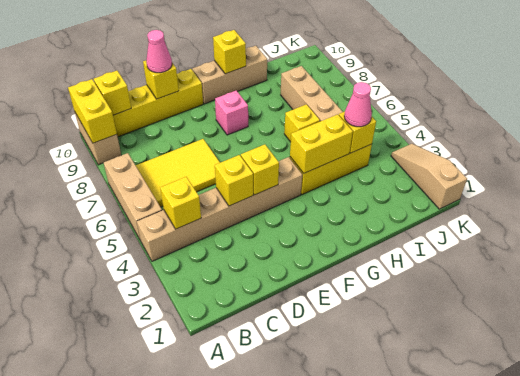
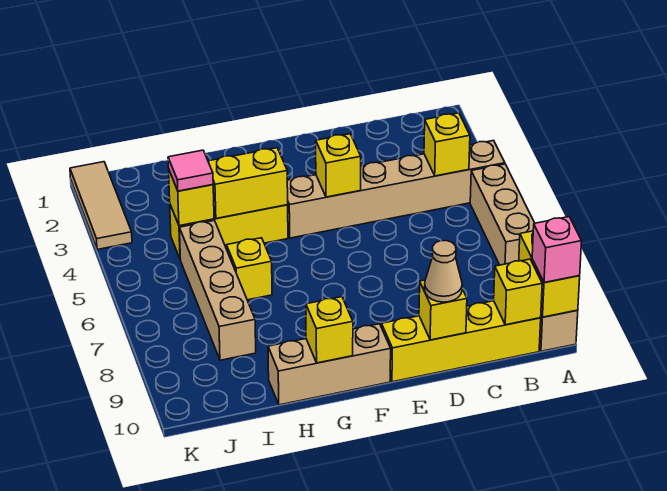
yellow tile B6:D7 level 1 -> none
yellow brick D4 level 2 -> none
pink cone D10 level 3 -> tan cone D10 level 3
pink brick F8 level 1 -> pink brick A10 level 3
pink cone I4 level 3 -> pink tile I4 level 3
tan slope K1:K3 level 1 top 1 -> tan tile K1:K3 level 1

